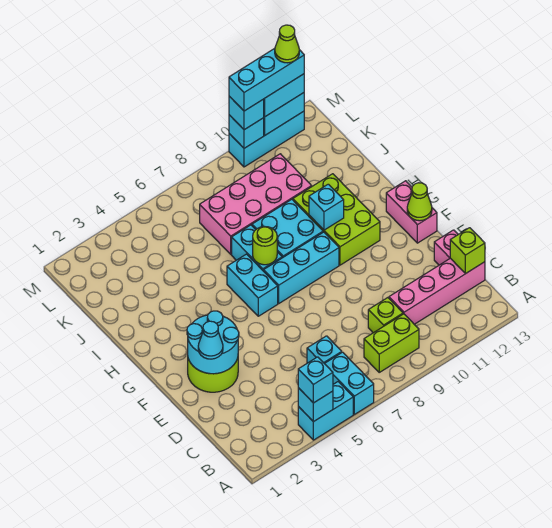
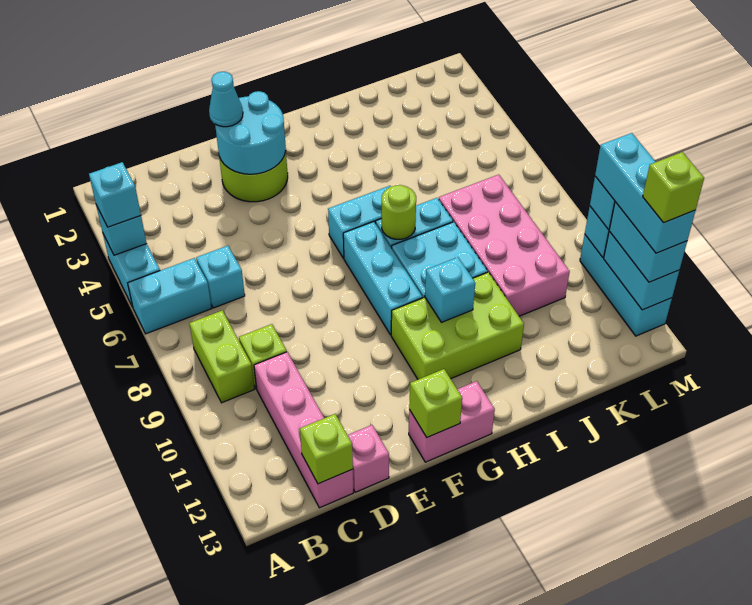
lime cone F13 level 2 -> lime brick F13 level 2
lime cone M12 level 5 -> lime brick M12 level 5

